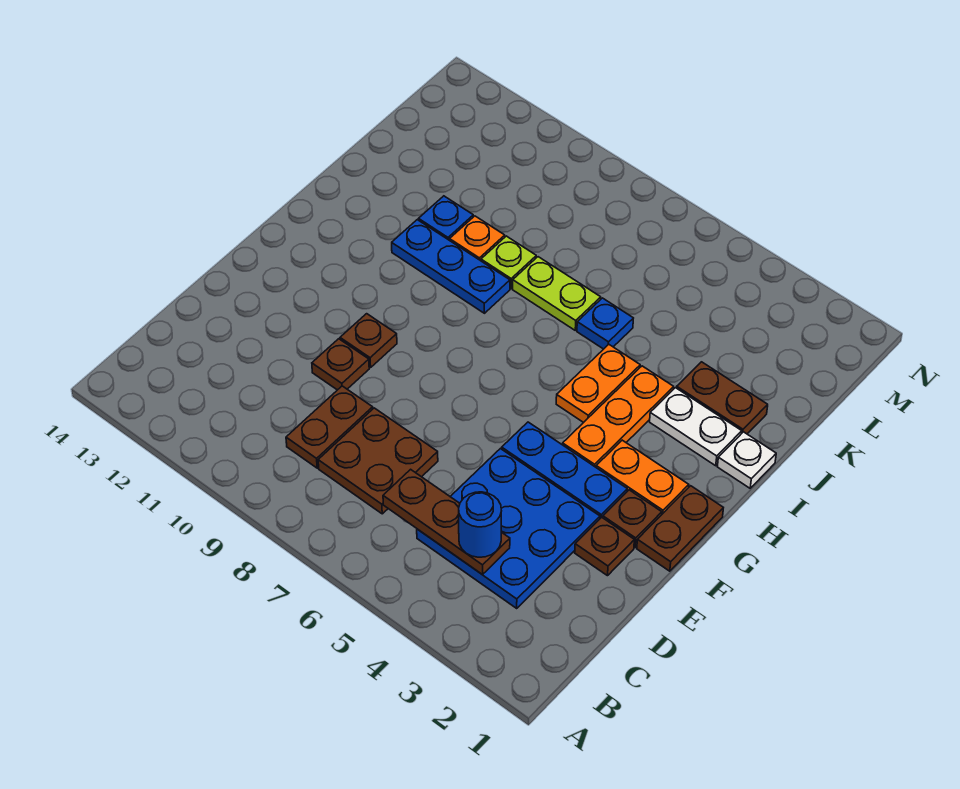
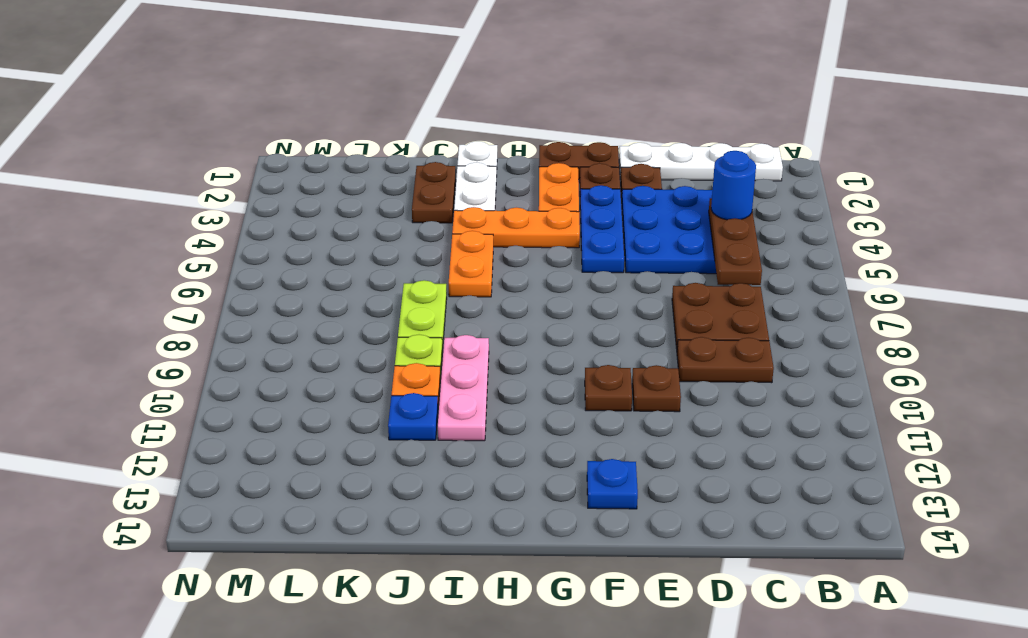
none -> white plate B1:E1 level 1
orange plate H5:I5 level 1 -> orange plate I5:I6 level 1
blue plate I9:I11 level 1 -> pink plate I9:I11 level 1
blue plate J6 level 1 -> blue plate F13 level 1

